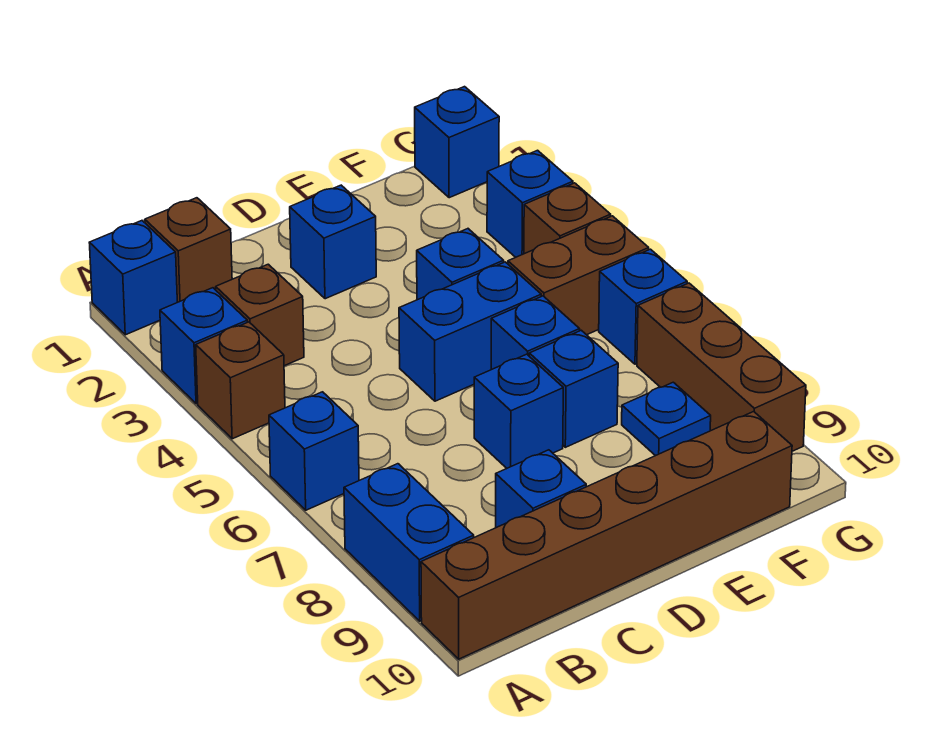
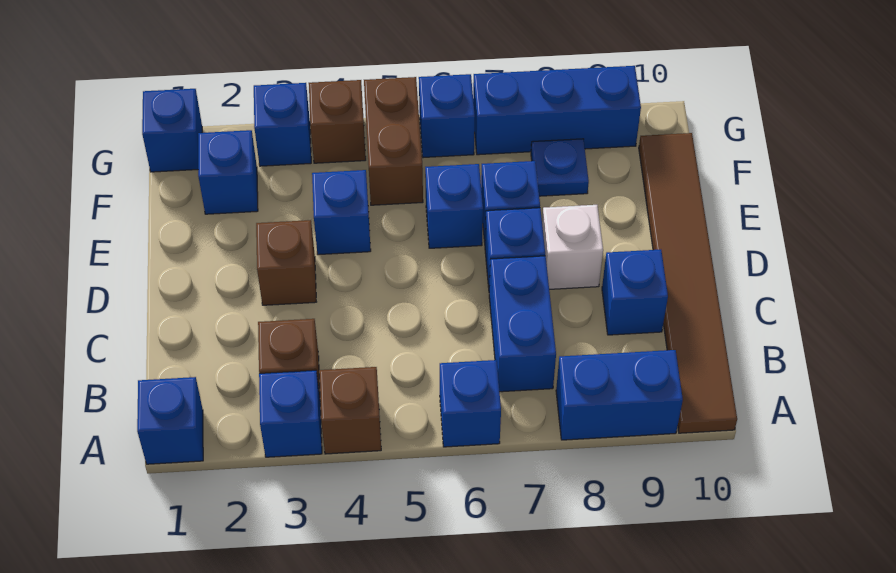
brown brick A10:F10 level 1 -> brown tile A10:F10 level 1
brown brick B1 level 1 -> brown brick D3 level 1
blue brick D2 level 1 -> blue brick F2 level 1
blue brick D5:E5 level 1 -> blue brick B7:C7 level 1
none -> white brick D8 level 1
brown brick G7:G9 level 1 -> blue brick G7:G9 level 1

